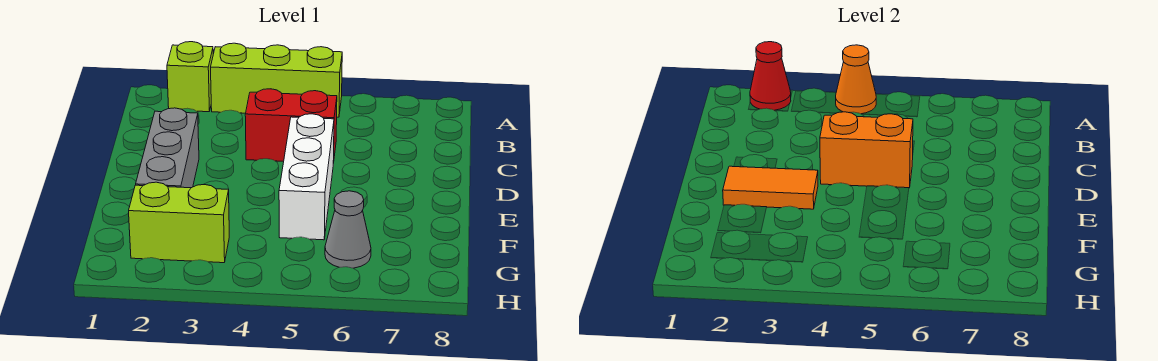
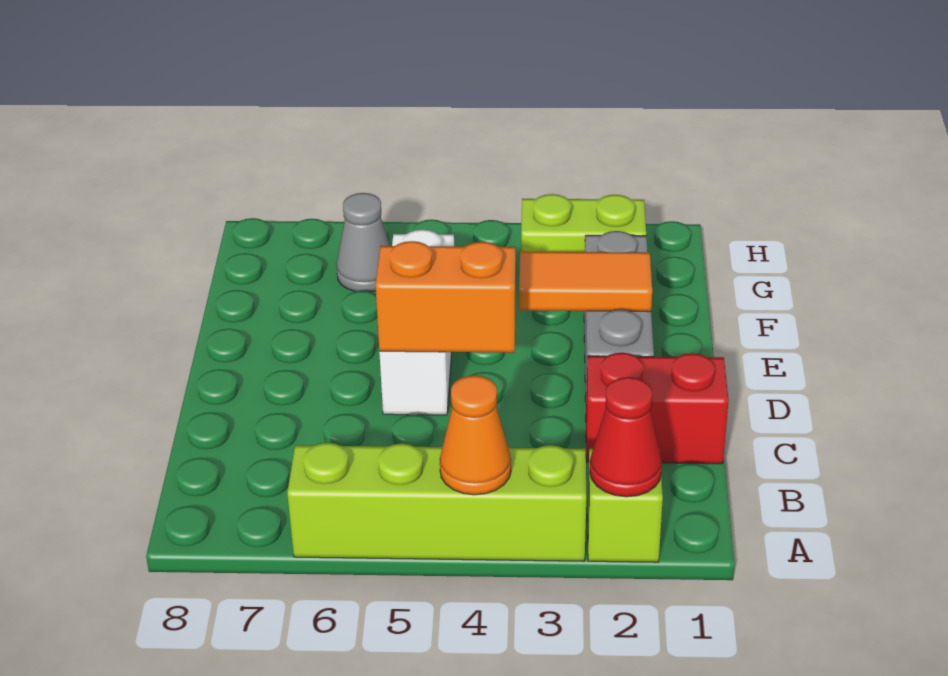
lime brick A3:A5 level 1 -> lime brick A3:A6 level 1
red brick C4:C5 level 1 -> red brick C1:C2 level 1

